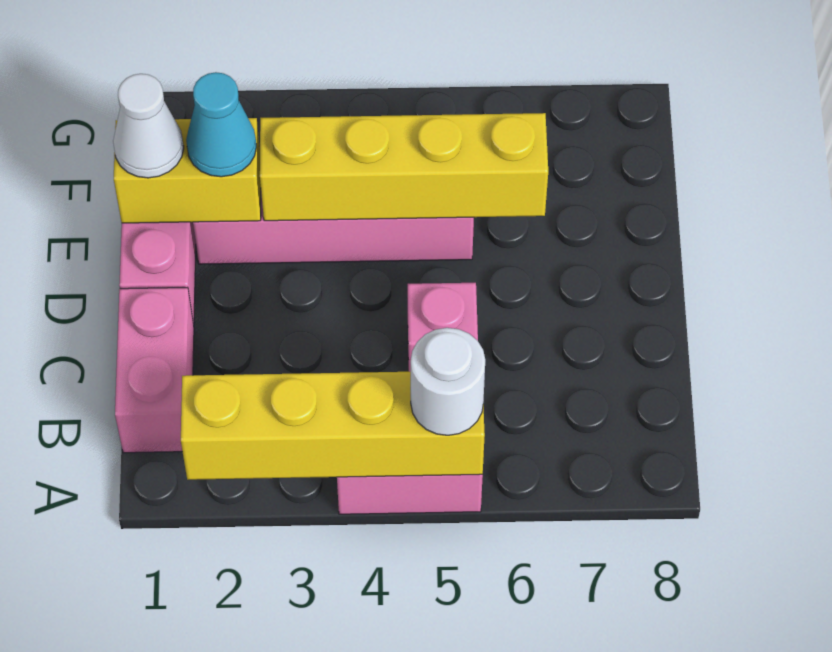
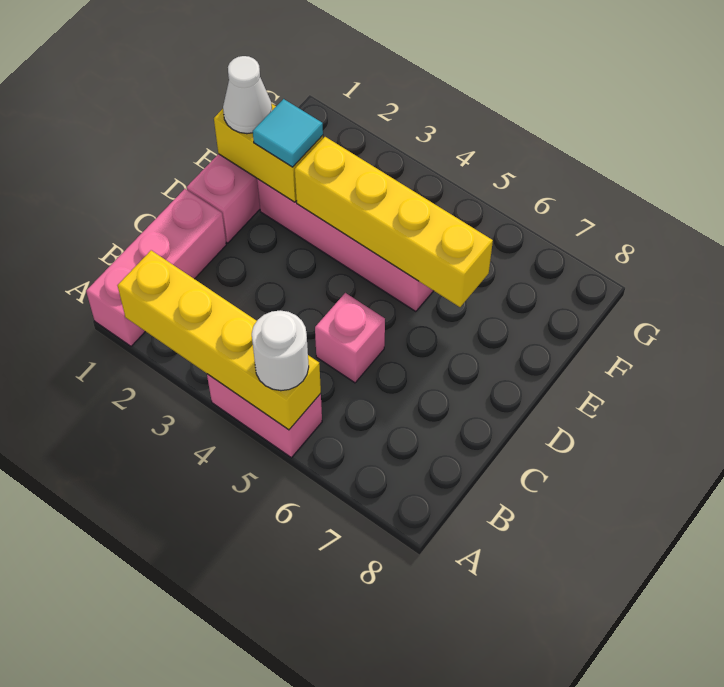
pink brick B1:C1 level 1 -> pink brick A1:C1 level 1
cyan cone E2 level 3 -> cyan tile E2 level 3

